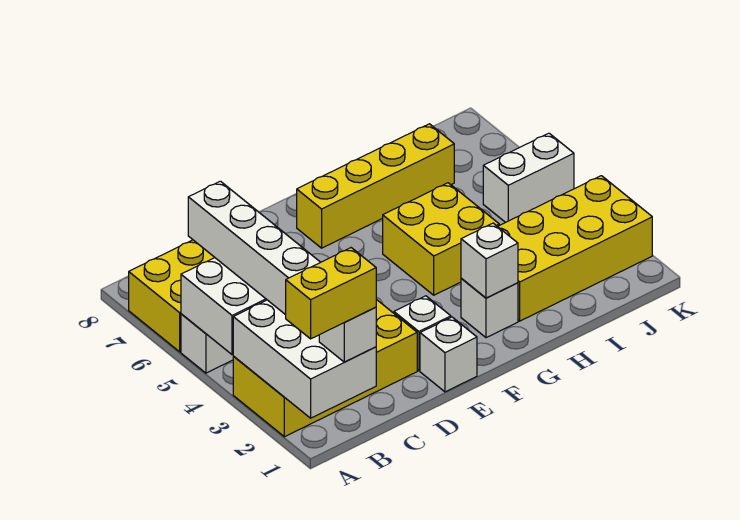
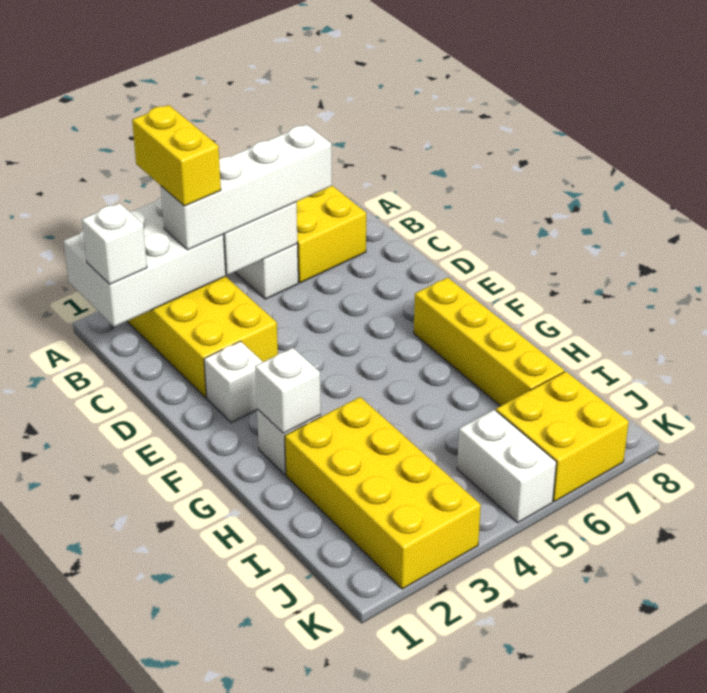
yellow brick A1:B1 level 4 -> yellow brick A3:B3 level 4
white brick E1 level 1 -> none
yellow brick G4:H5 level 1 -> yellow brick J6:K7 level 1

